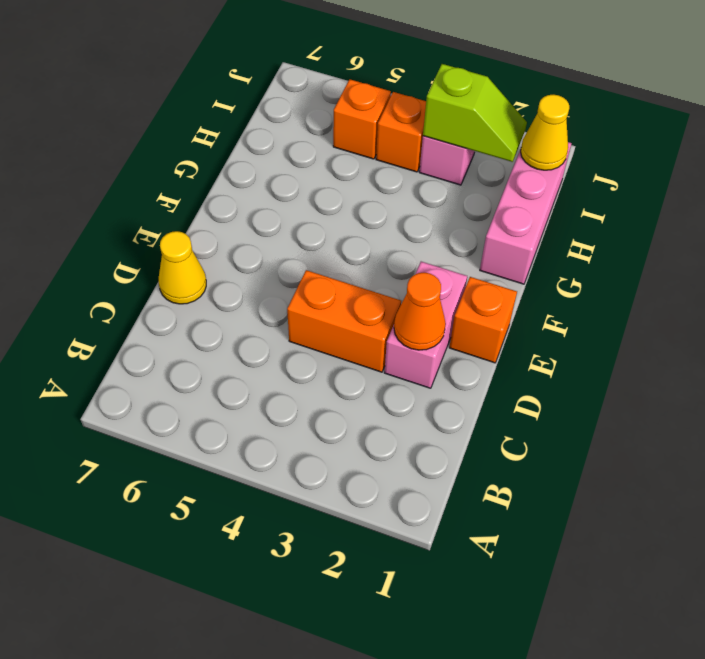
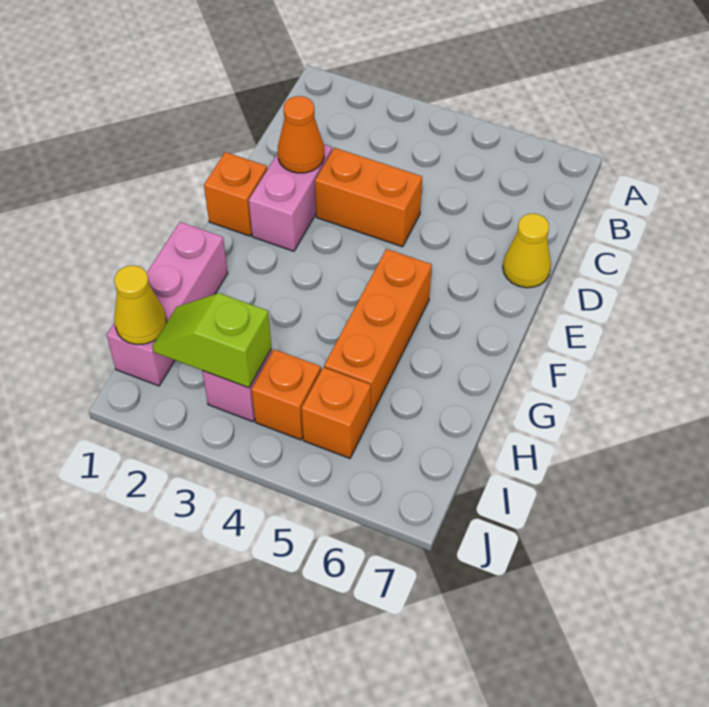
none -> orange brick F5:H5 level 1

